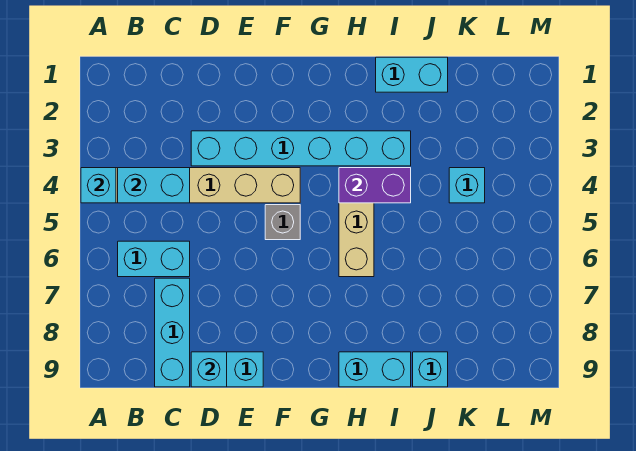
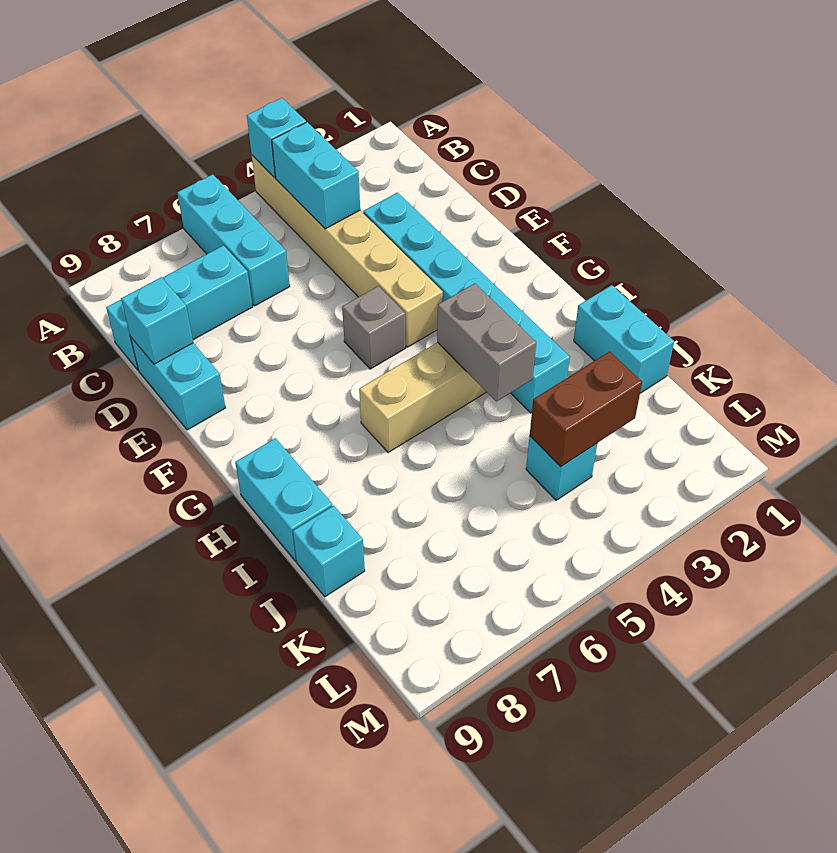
cyan brick B6:C6 level 1 -> cyan brick A6:C6 level 1
purple brick H4:I4 level 2 -> grey brick H4:I4 level 2
none -> brown brick K3:K4 level 2

